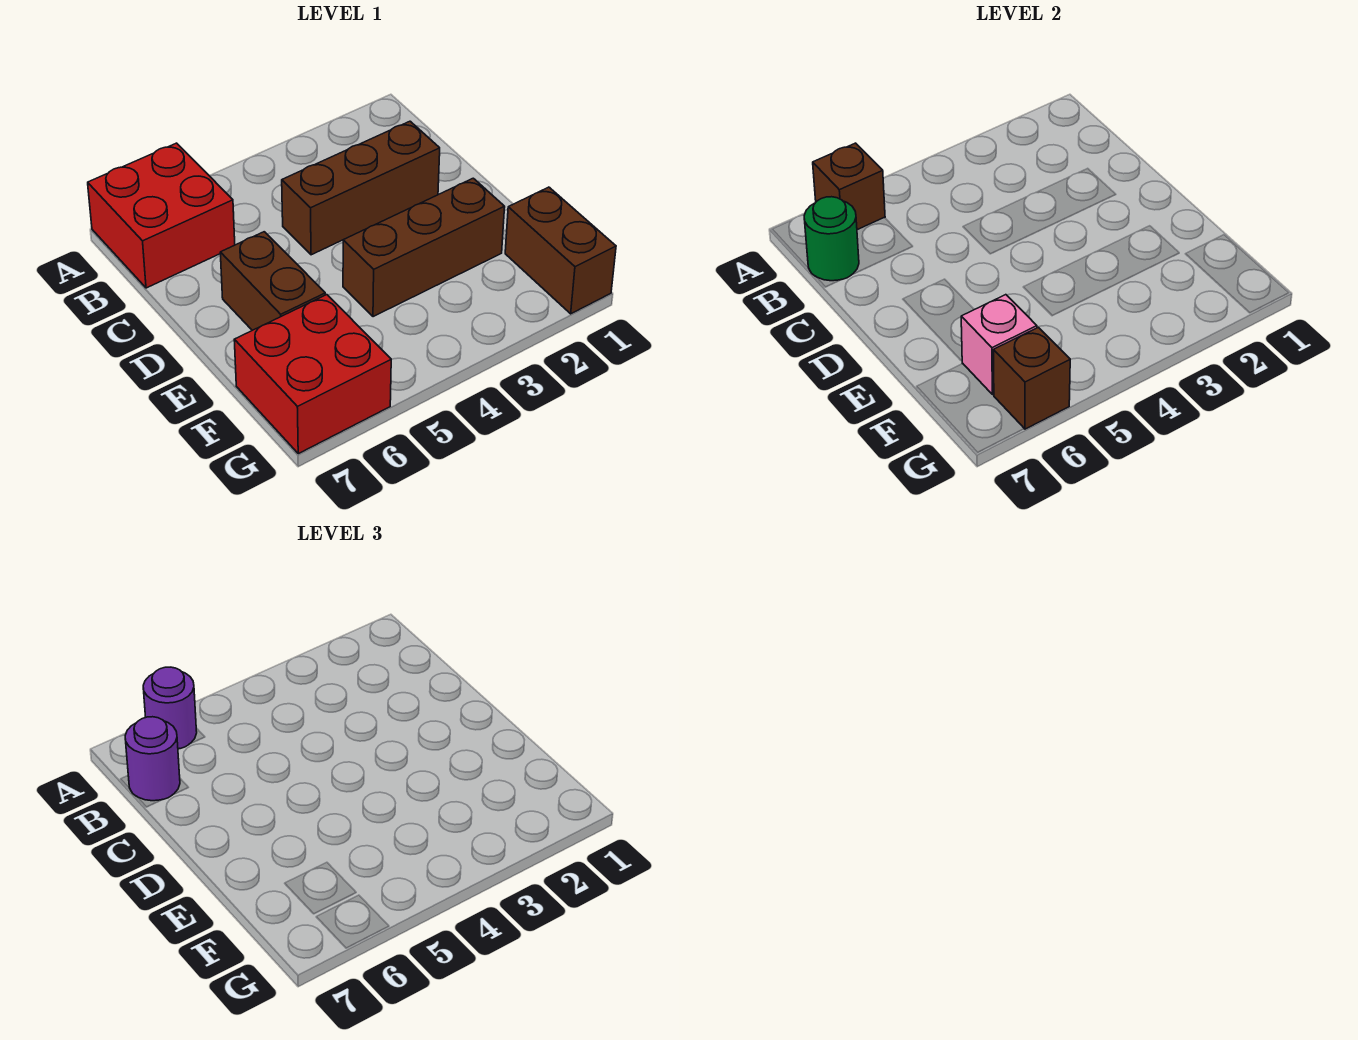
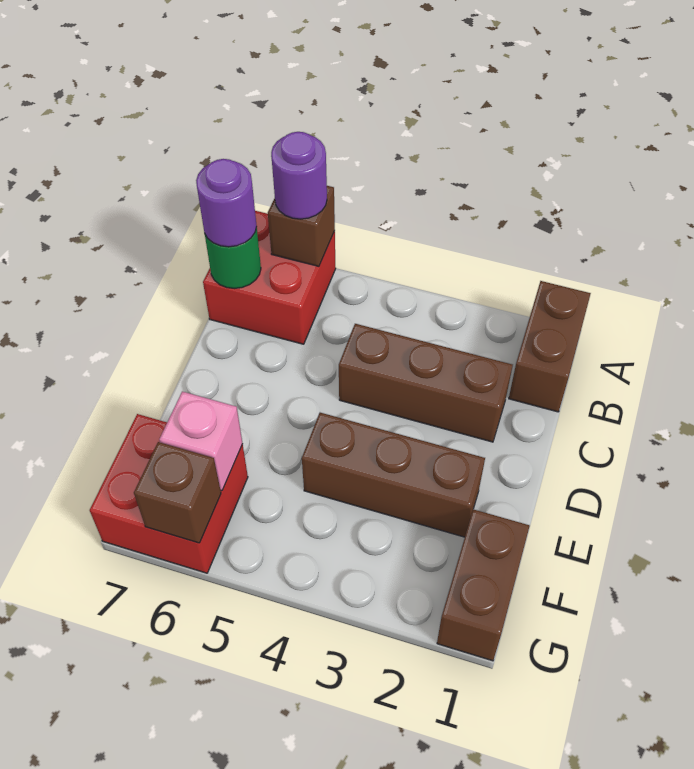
brown brick D6:E6 level 1 -> brown brick A1:B1 level 1

